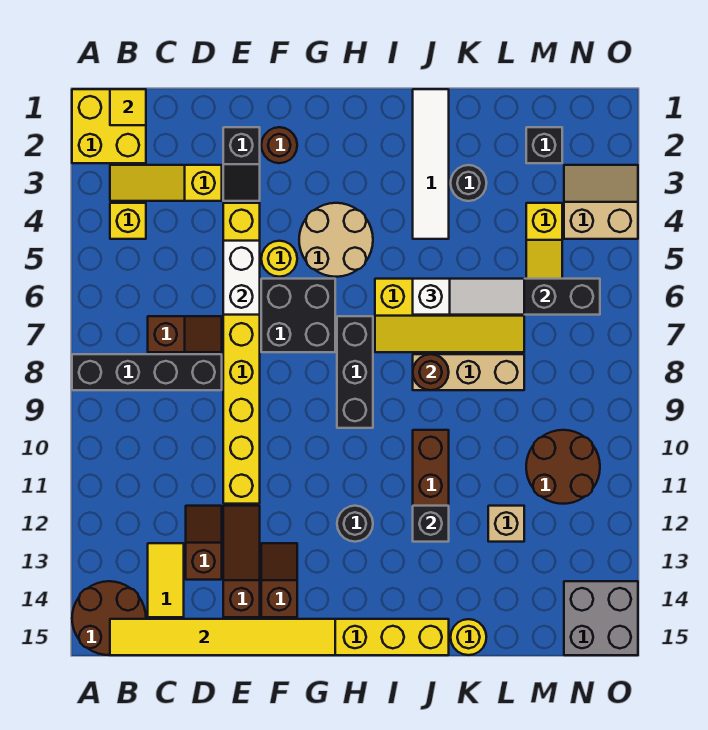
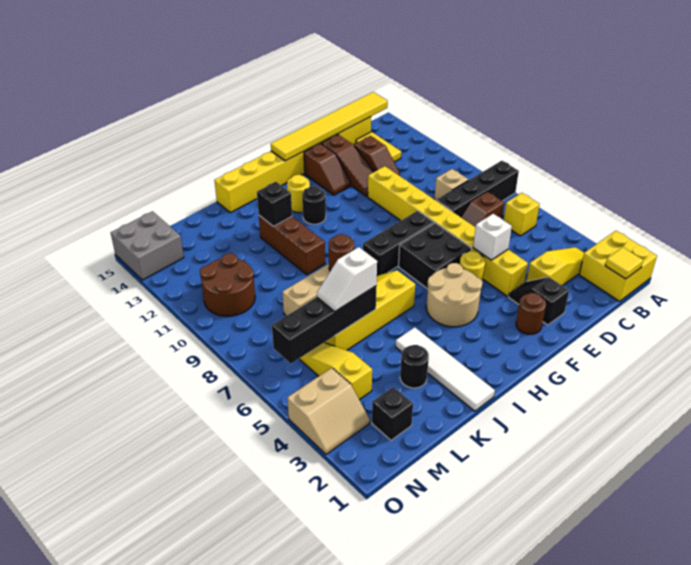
brown round brick A14:B15 level 1 -> none
yellow brick B4 level 1 -> yellow brick B6 level 1
white brick E5:E6 level 2 -> white brick E5 level 2
black brick H7:H9 level 1 -> black brick F8:H8 level 1
white slope J6:L6 level 3 top J -> white slope K6:L6 level 3 top K
yellow round brick K15 level 1 -> yellow round brick H13 level 1
tan brick L12 level 1 -> tan brick C9 level 1

